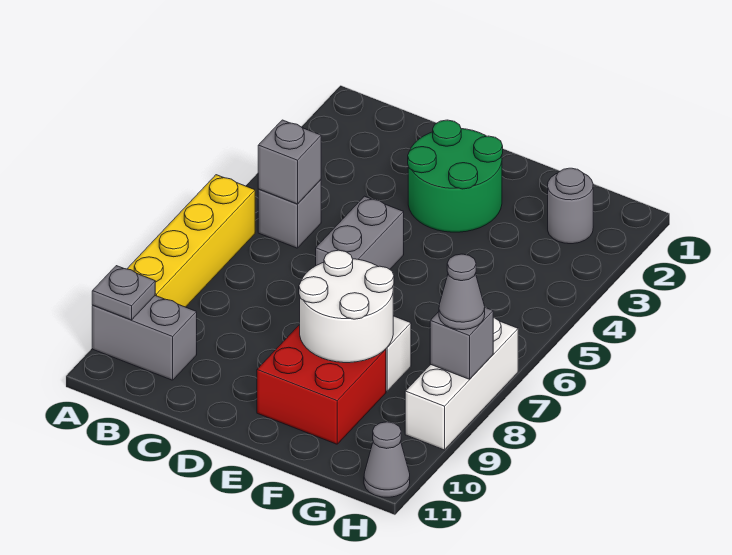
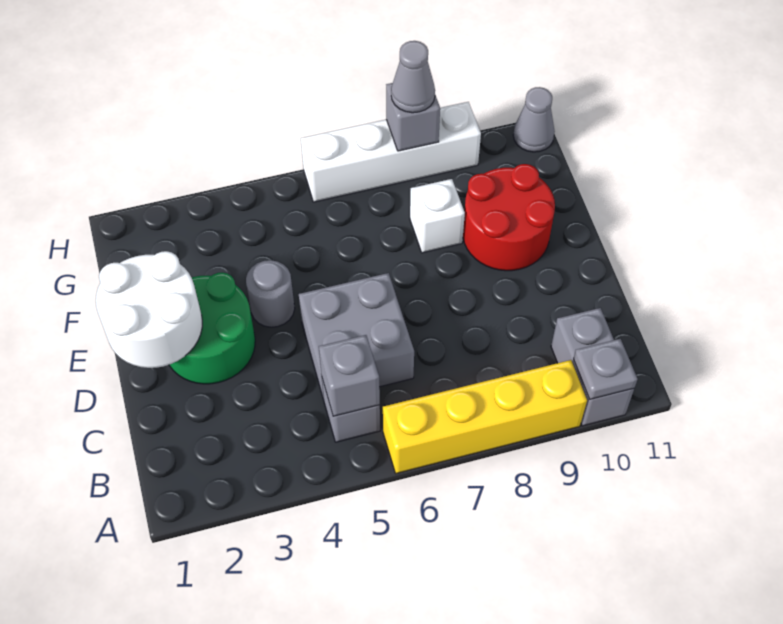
grey brick D5:D6 level 1 -> grey brick C5:D6 level 1
white round brick E8:F9 level 2 -> white round brick D1:E2 level 2
red brick E9:F10 level 1 -> red round brick E9:F10 level 1
grey round brick G2 level 1 -> grey round brick E4 level 1
white brick H7:H9 level 1 -> white brick H6:H9 level 1

